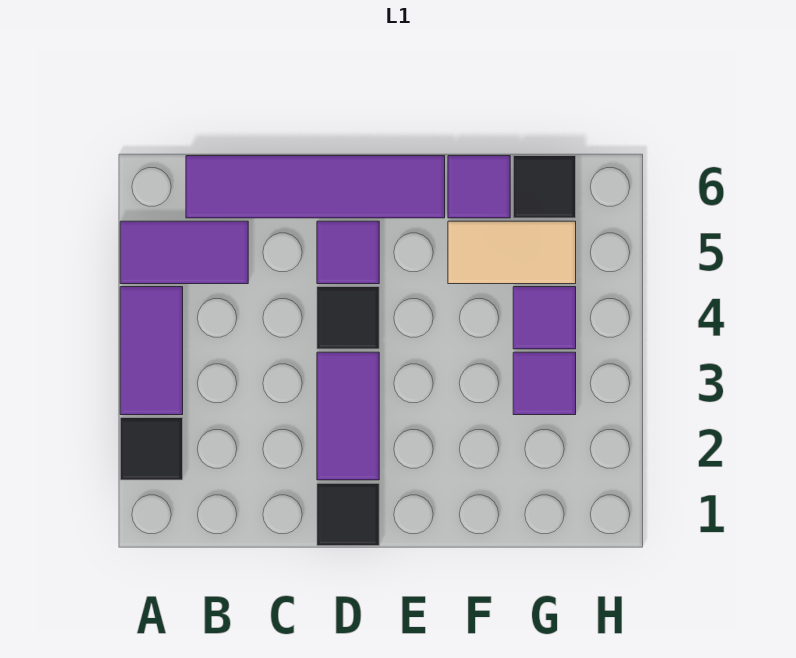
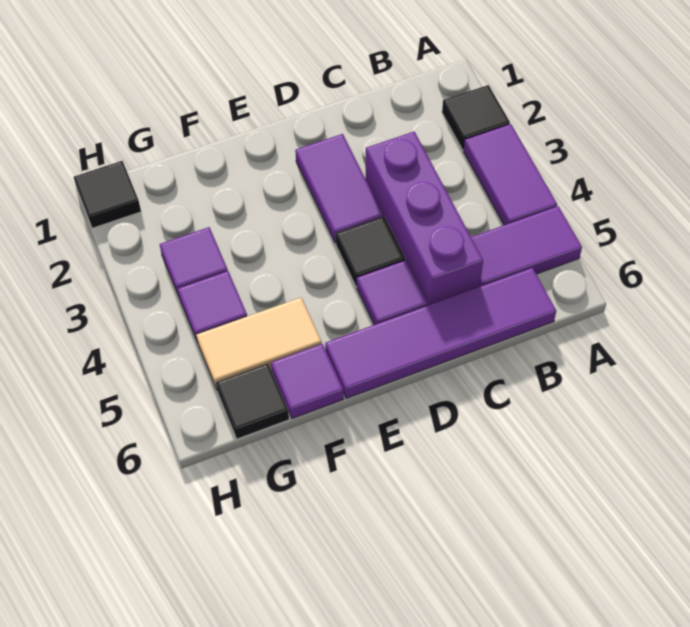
none -> purple brick C3:C5 level 1
black tile D1 level 1 -> black tile H1 level 1

